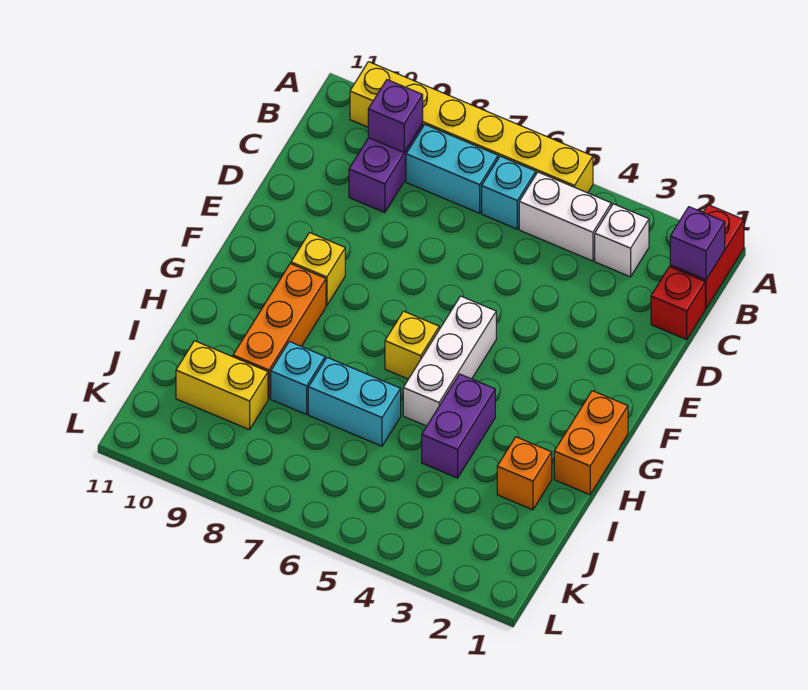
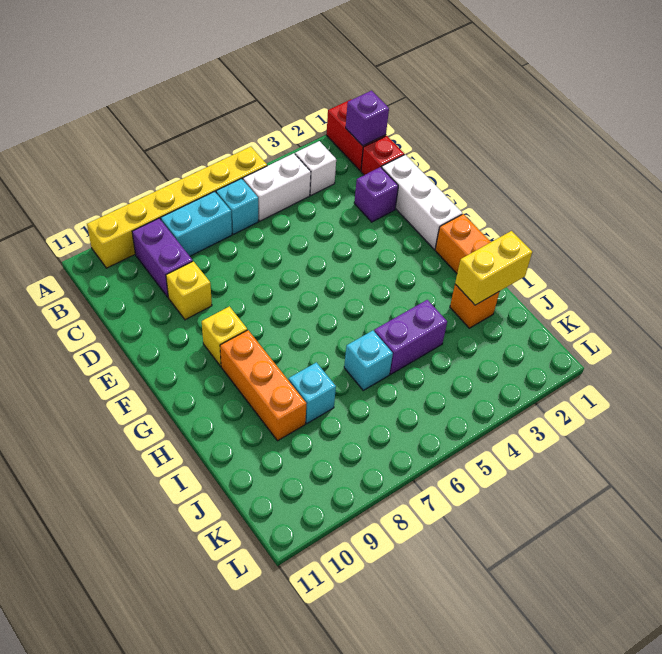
purple brick B9 level 2 -> purple brick D2 level 1
white brick F5:H5 level 1 -> white brick D1:F1 level 1
yellow brick G6 level 1 -> yellow brick D9 level 1
purple brick H4:I4 level 1 -> purple brick I4:I5 level 1
cyan brick I6:I7 level 1 -> cyan brick I6 level 1
yellow brick J9:J10 level 1 -> yellow brick I1:I2 level 2

